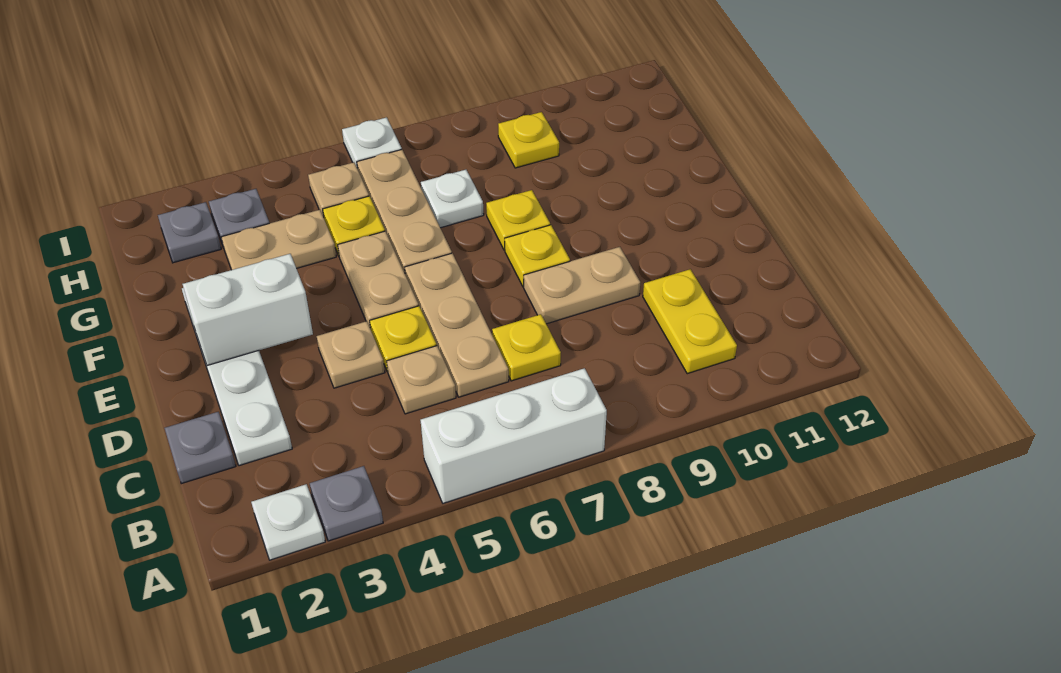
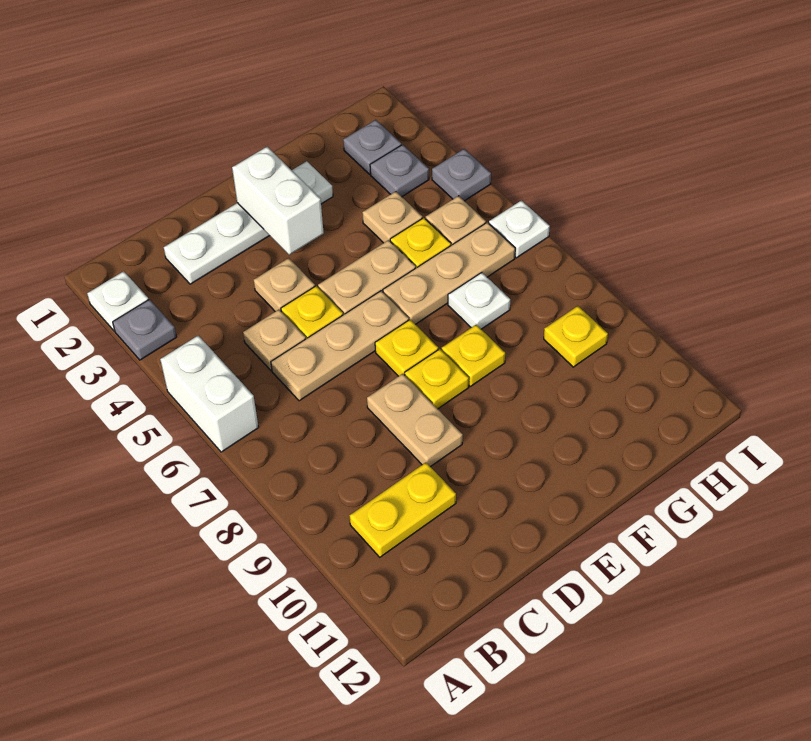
white brick A5:A7 level 1 -> white brick A5:A6 level 1
grey plate C1 level 1 -> grey plate I4 level 1
yellow plate C7 level 1 -> yellow plate E7 level 1
tan plate G3:G4 level 1 -> tan plate G4 level 1

